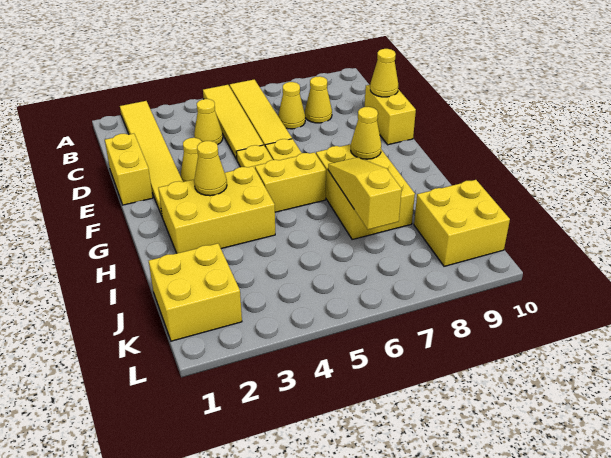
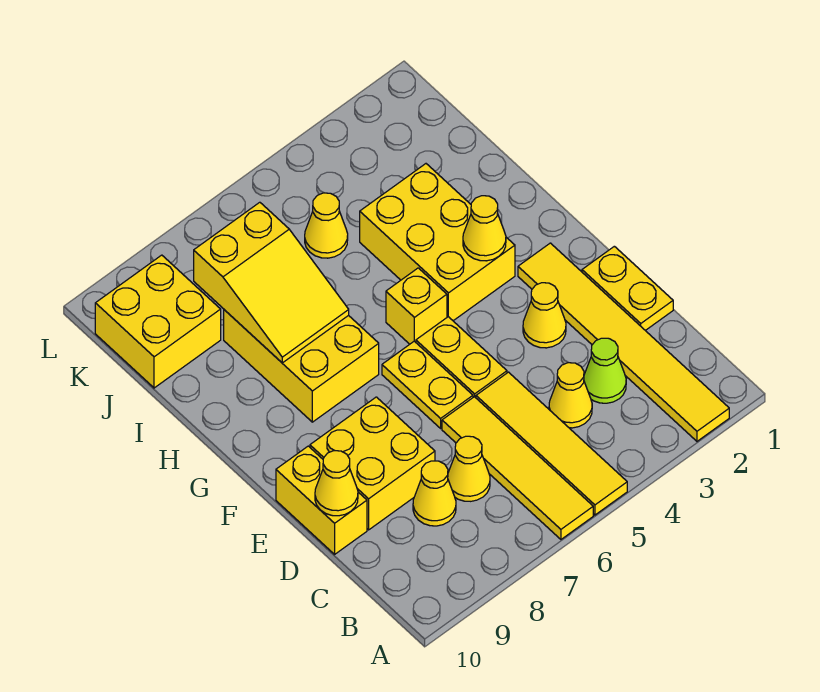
none -> lime cone C3 level 1
yellow brick D1:E1 level 1 -> yellow plate D1:E1 level 1
yellow brick G2:H4 level 1 -> yellow brick G3:I4 level 1
yellow brick G5:G6 level 1 -> yellow brick G5 level 1
yellow cone G8 level 2 -> yellow cone J5 level 1
yellow slope H7:J7 level 2 top J -> yellow slope H7:J8 level 2 top J
yellow brick J1:K2 level 1 -> yellow brick D8:E9 level 1

